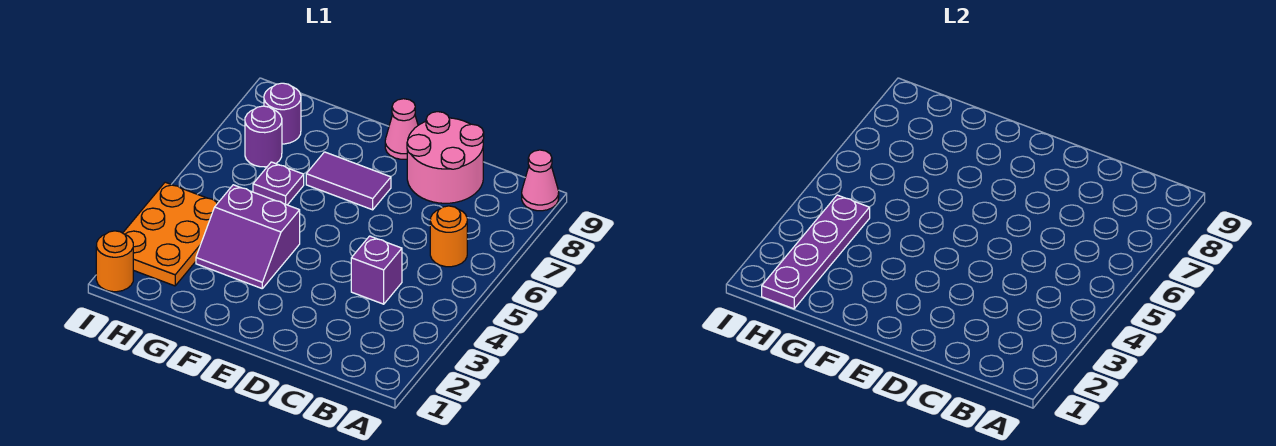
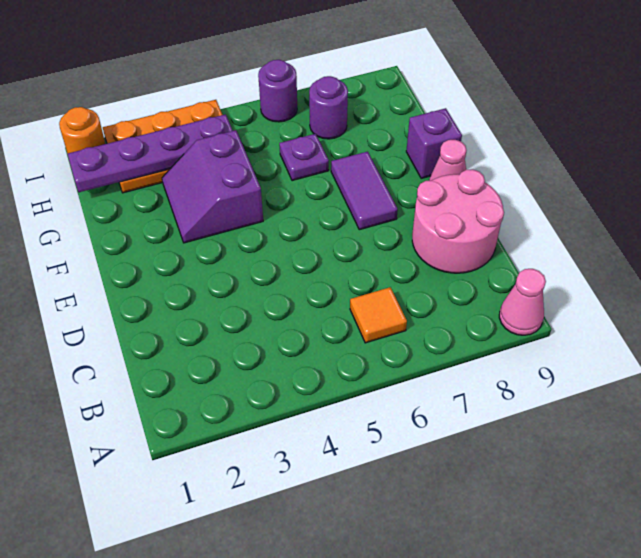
orange round brick B6 level 1 -> orange tile B6 level 1
purple brick C4 level 1 -> purple brick F9 level 1
purple round brick H8 level 1 -> purple round brick I6 level 1

